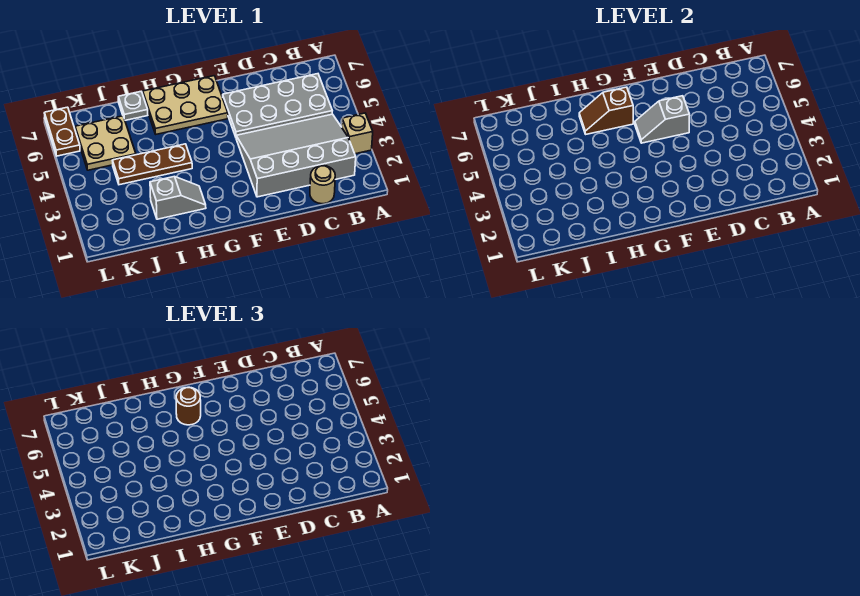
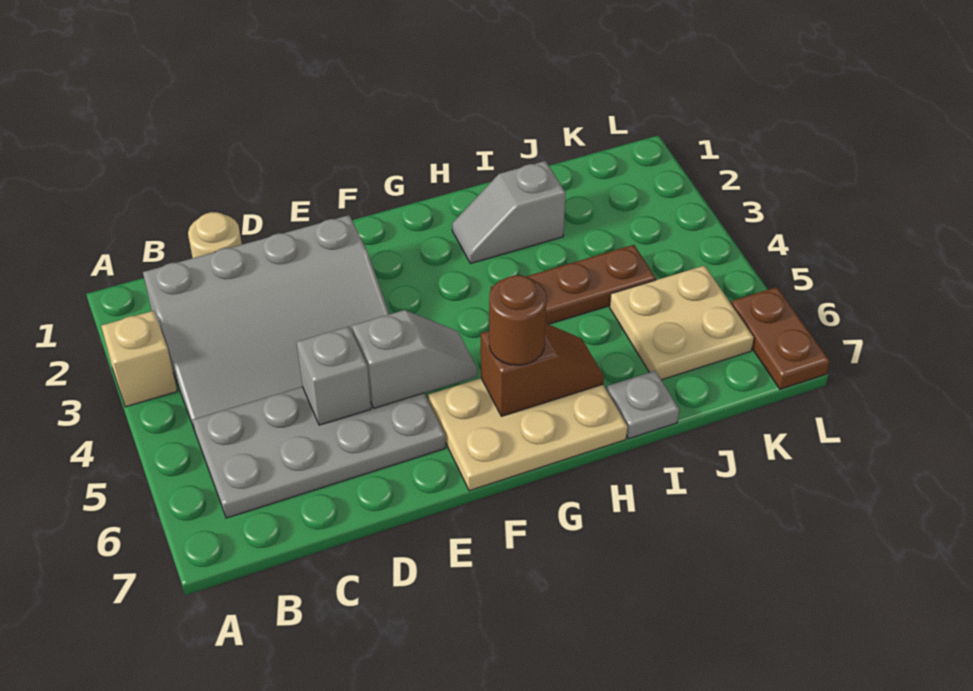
none -> grey brick D5 level 2

